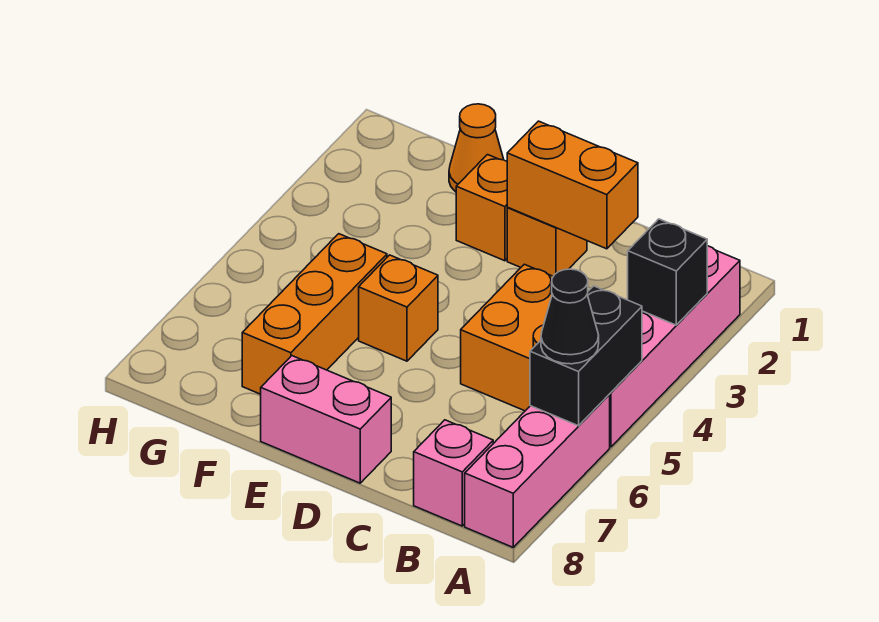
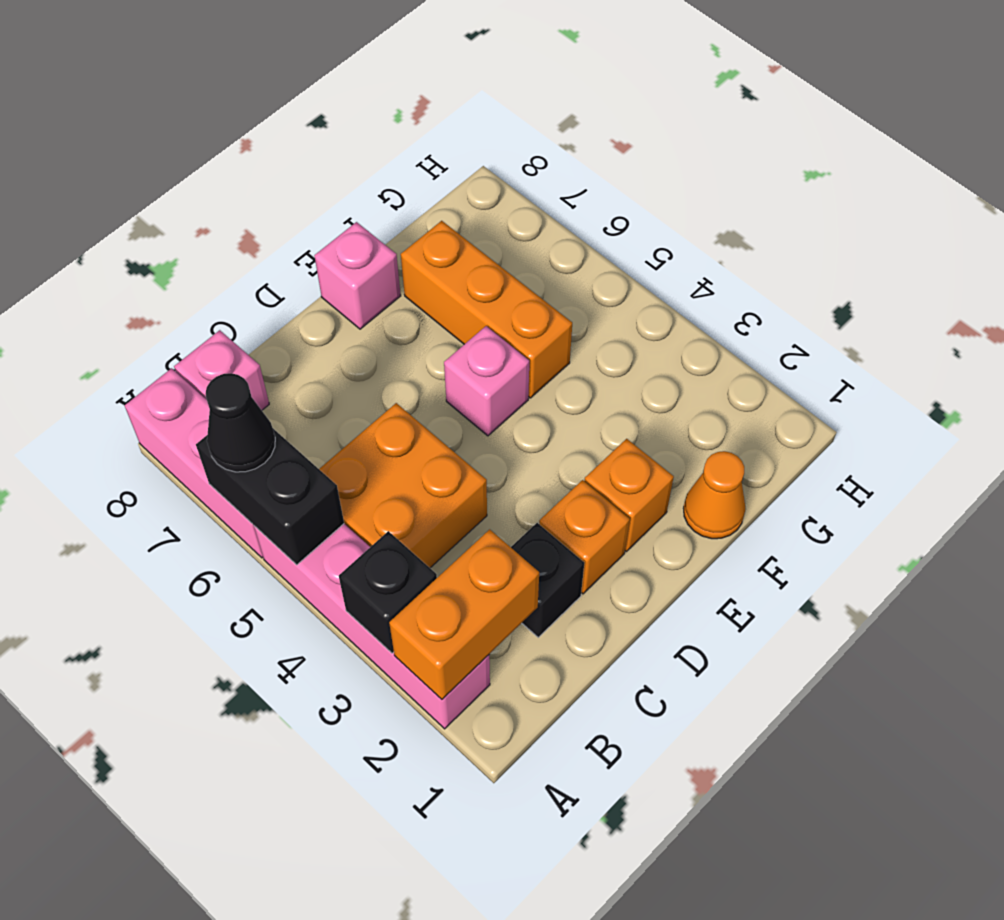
none -> black brick C2 level 1
orange brick C2:D2 level 2 -> orange brick A2:B2 level 2
pink brick D8:E8 level 1 -> pink brick E8 level 1
orange brick E5 level 1 -> pink brick E5 level 1

